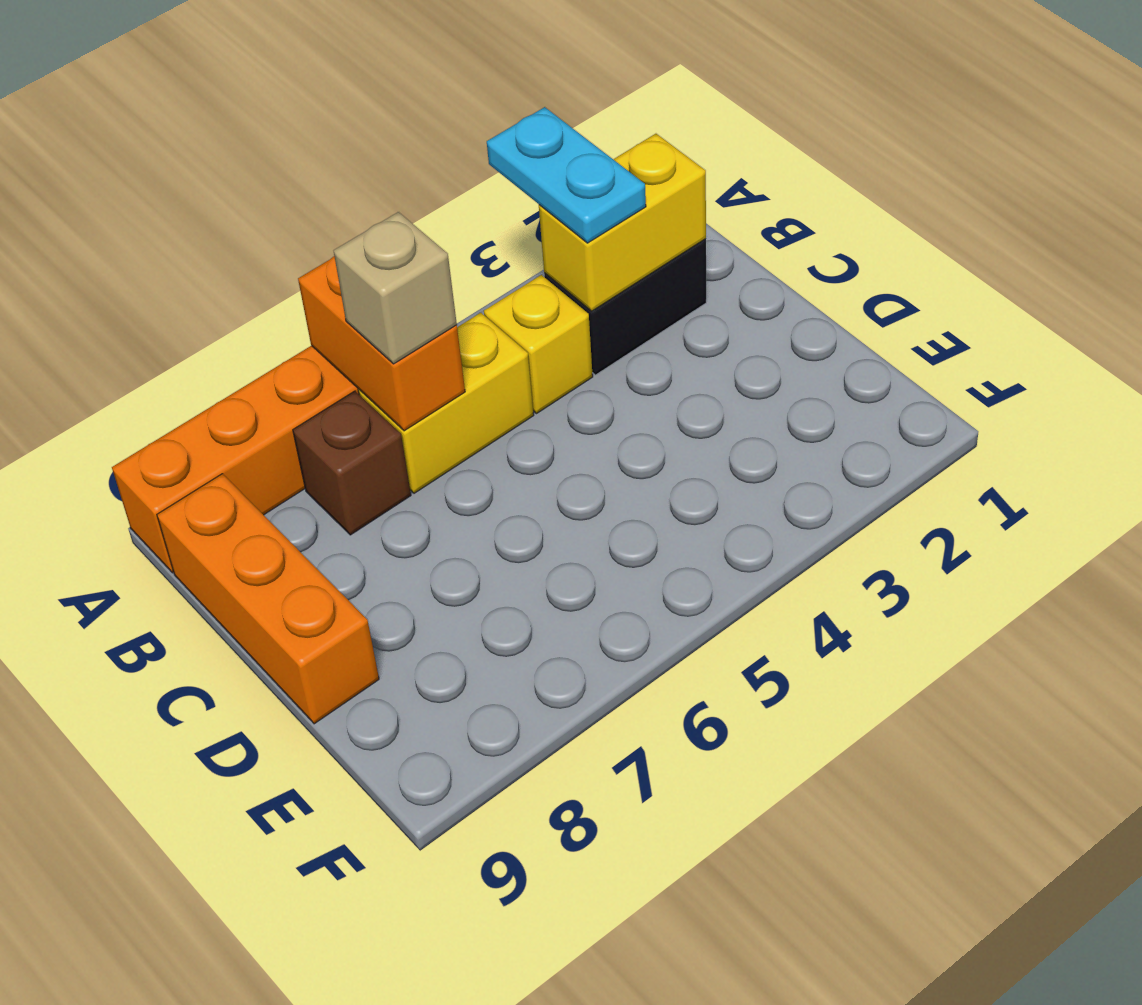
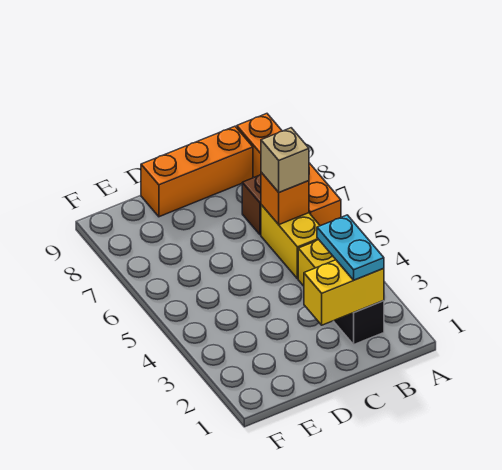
cyan plate A3:B3 level 3 -> cyan plate B2:B3 level 3
orange brick A6:B6 level 2 -> orange brick B6 level 2
yellow brick B2:B3 level 2 -> yellow brick B2:C2 level 2

